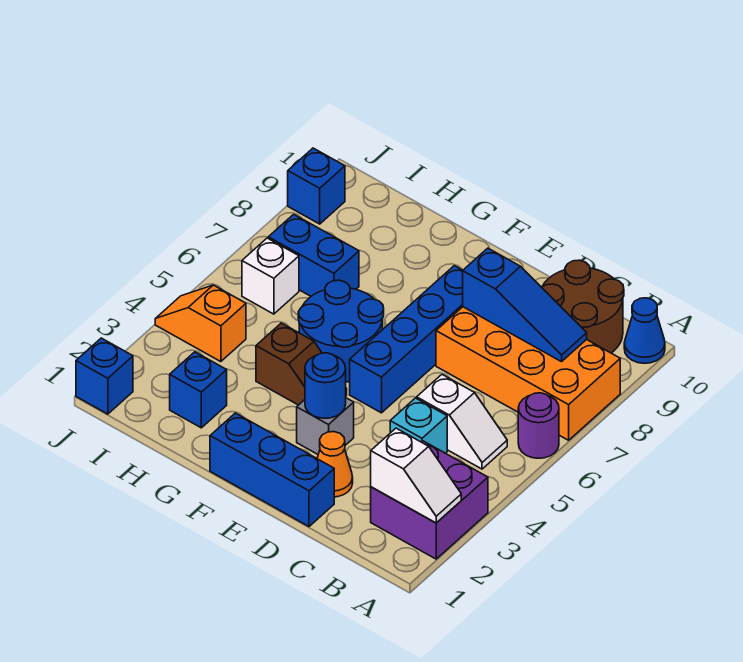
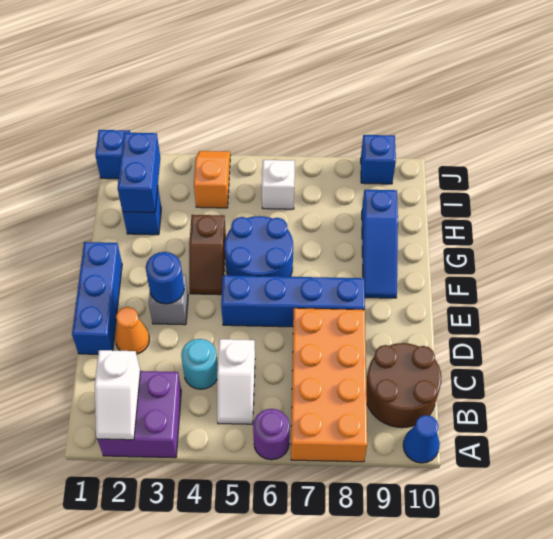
blue slope B8:D8 level 2 top D -> blue slope F9:H9 level 1 top H
cyan brick C4 level 1 -> cyan round brick C4 level 1
blue brick H7:I7 level 1 -> blue brick H2:I2 level 2

